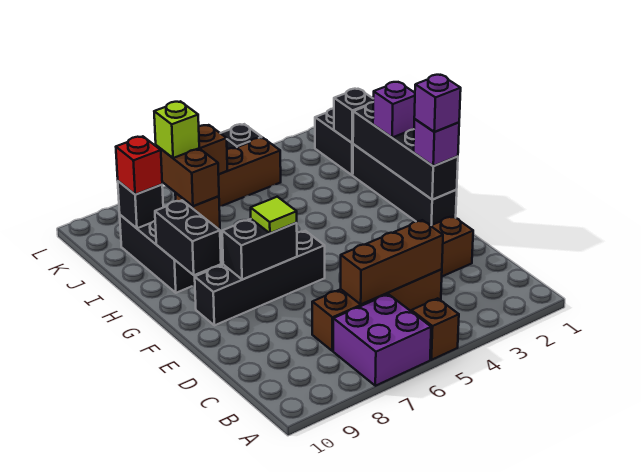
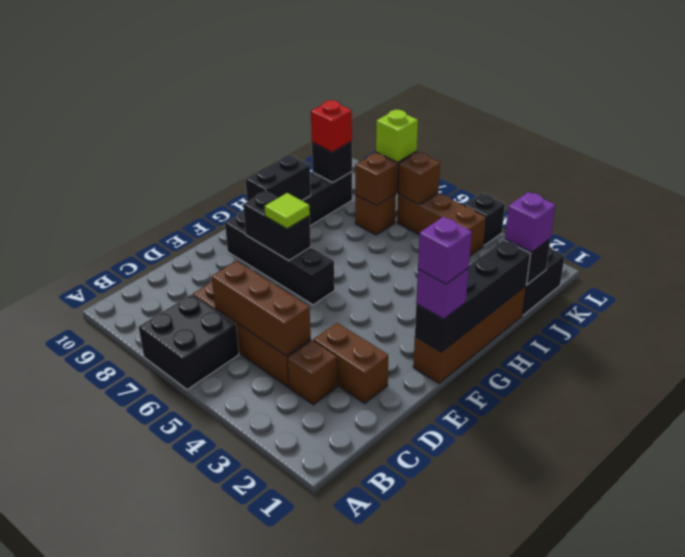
brown brick A5 level 1 -> brown brick C3 level 1
purple brick A6:B7 level 1 -> black brick A6:B7 level 1
black brick F1:I1 level 1 -> brown brick F1:I1 level 1
purple brick H1 level 3 -> purple brick J1 level 3

